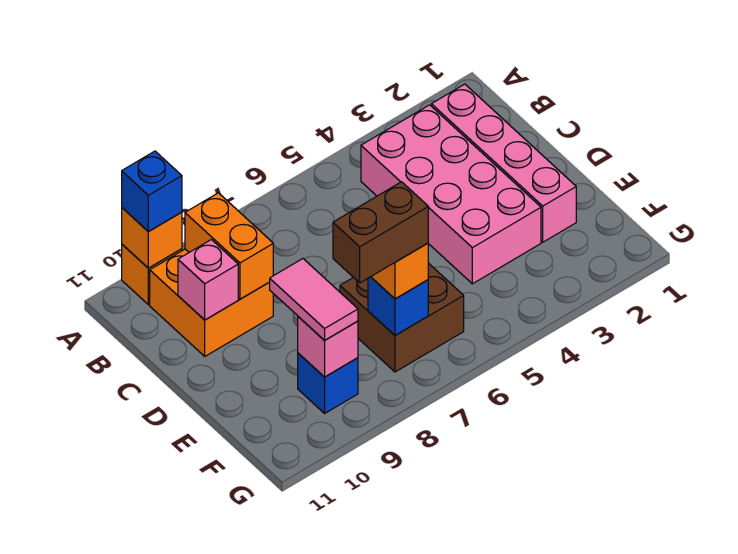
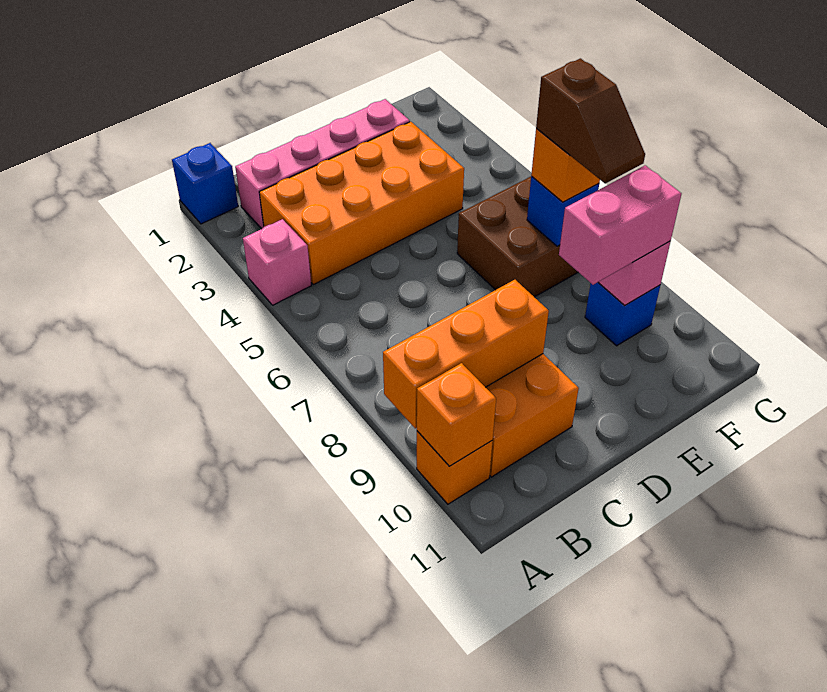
blue brick A10 level 3 -> blue brick A1 level 1
pink brick B3:E4 level 1 -> orange brick B3:E4 level 1
orange brick B9:C9 level 2 -> orange brick A9:C9 level 2
pink brick C10 level 2 -> pink brick A4 level 1
pink tile E9:F9 level 3 -> pink brick E9:F9 level 3
brown brick F7:F8 level 4 -> brown slope F7:F8 level 4 top 7

